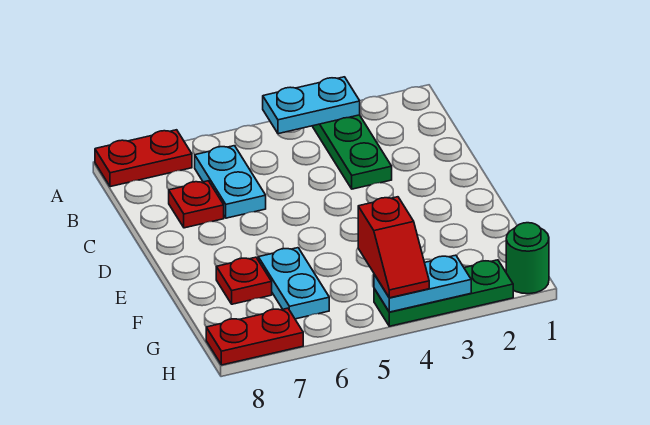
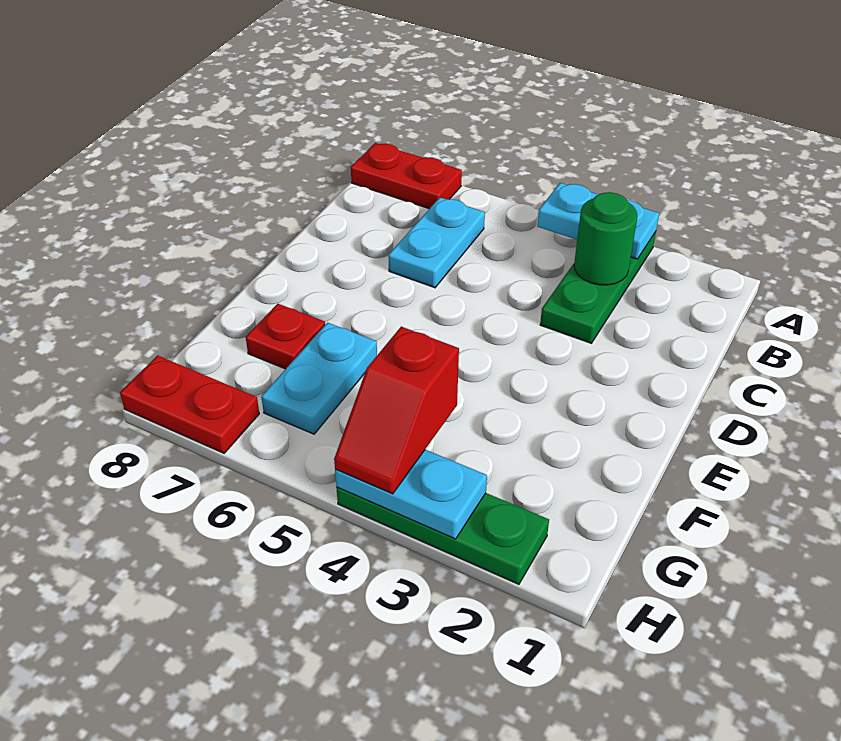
red plate C7 level 1 -> none
green round brick H1 level 1 -> green round brick B3 level 2

